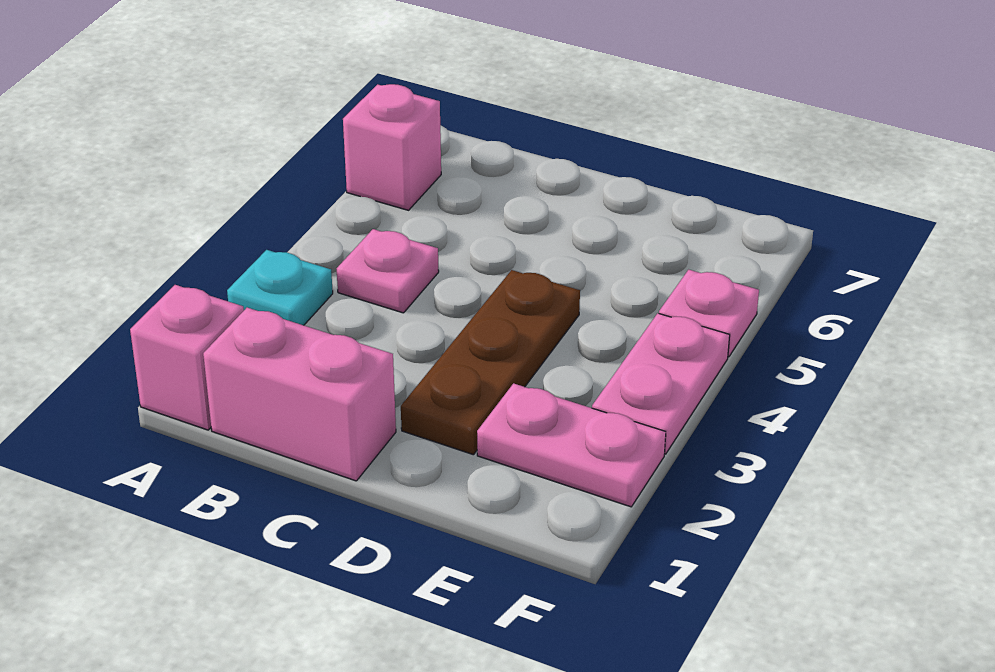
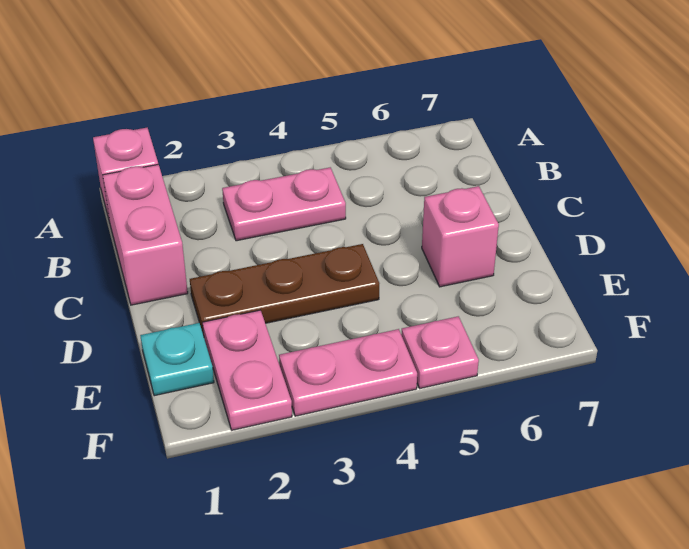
cyan plate A3 level 1 -> cyan plate E1 level 1
pink brick A6 level 1 -> pink brick D6 level 1
pink plate B4 level 1 -> pink plate B3:B4 level 1

